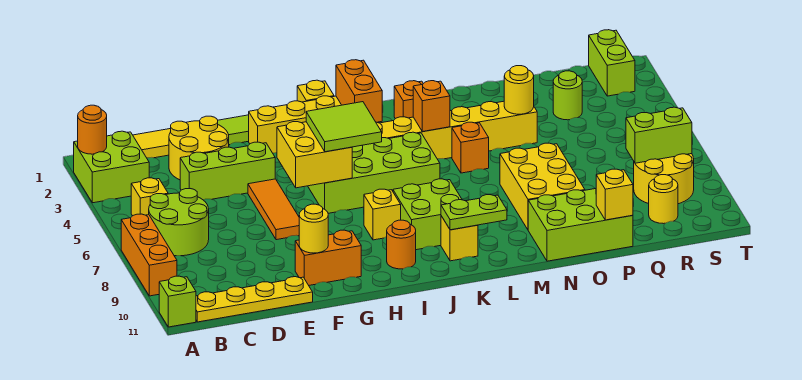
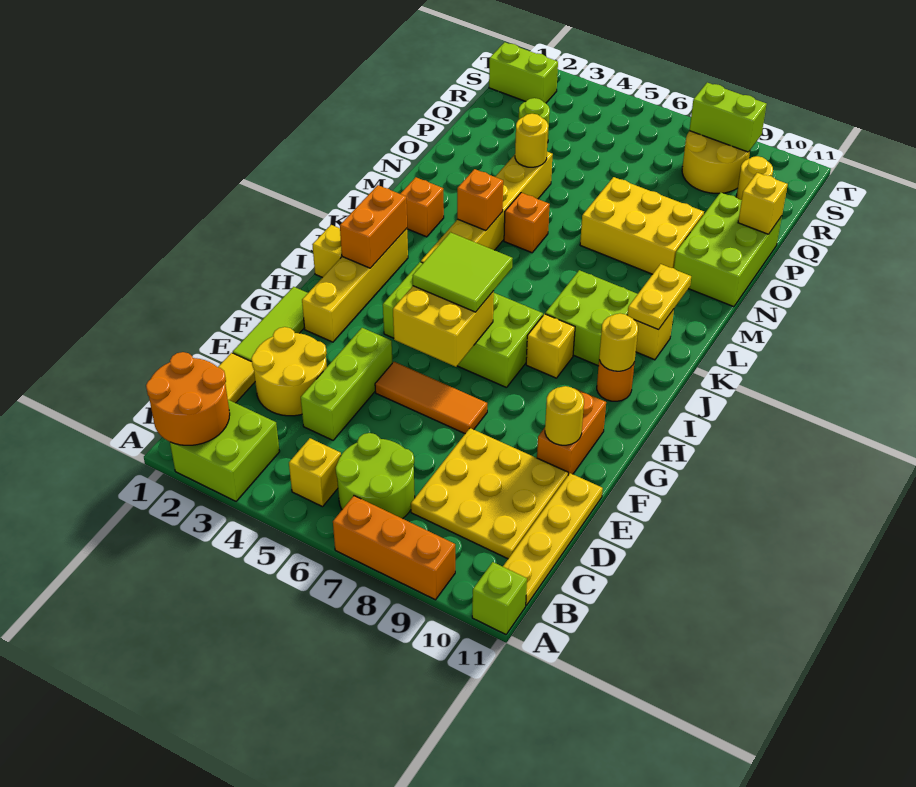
orange round brick A2 level 2 -> orange round brick A1:B2 level 2
none -> yellow plate C8:E10 level 1
lime brick H5:K6 level 1 -> lime brick H4:I7 level 1
none -> yellow round brick I10 level 2
orange brick J2:J3 level 2 -> orange brick I2:J2 level 2
lime plate K10:L10 level 2 -> yellow plate K10:L10 level 2
lime brick R8:S8 level 2 -> lime brick S8:S9 level 2

